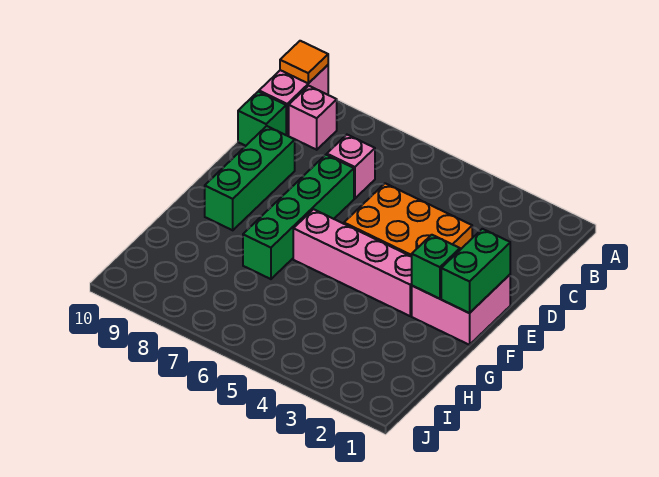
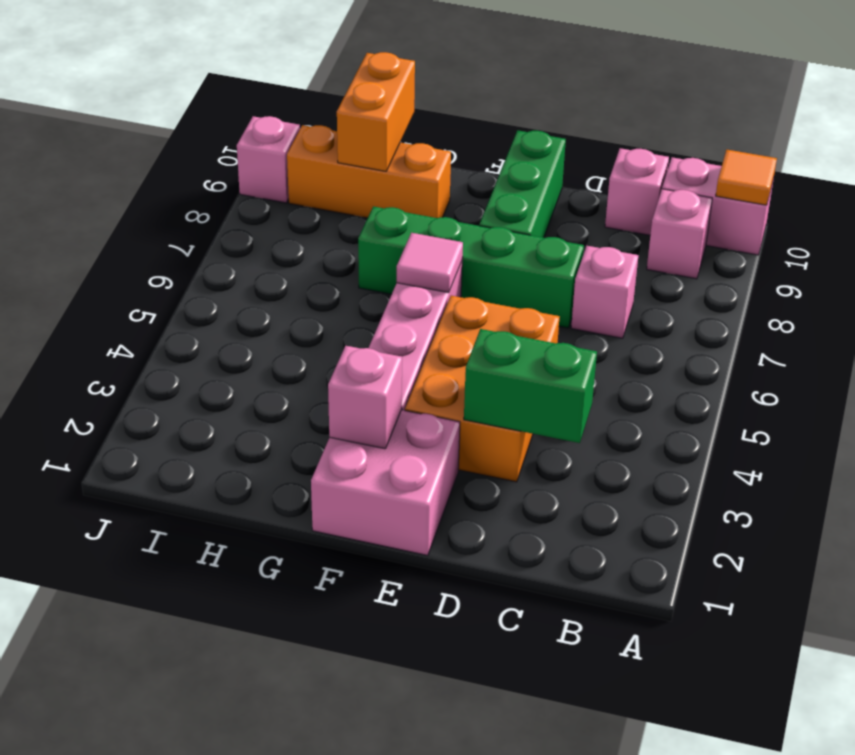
green brick C10 level 1 -> pink brick C10 level 1
green brick D9:F9 level 1 -> green brick E8:E10 level 1
green brick E1:F1 level 2 -> green brick C3:D3 level 2
green brick F2 level 2 -> pink brick F2 level 2
none -> pink tile F6 level 2
none -> orange brick G9:I9 level 1
none -> orange brick H9:H10 level 2
none -> pink brick J9 level 1

